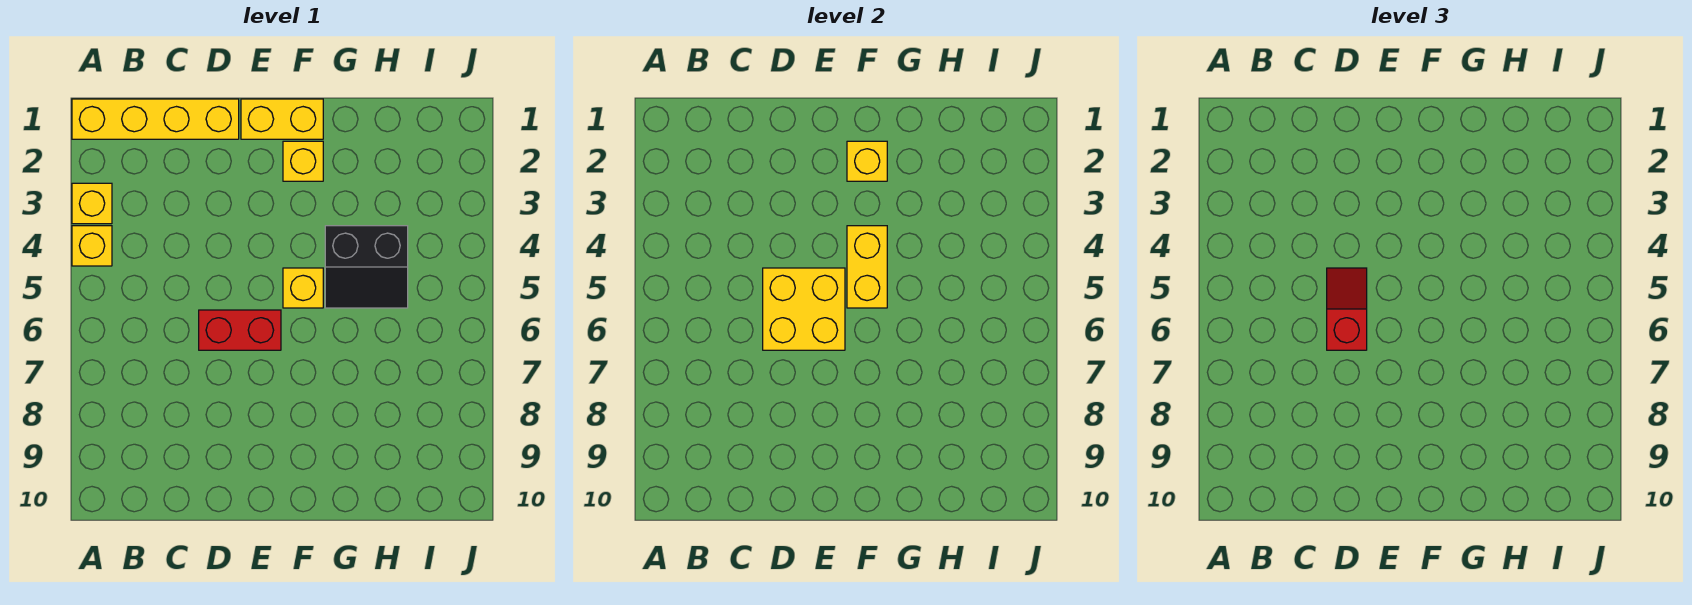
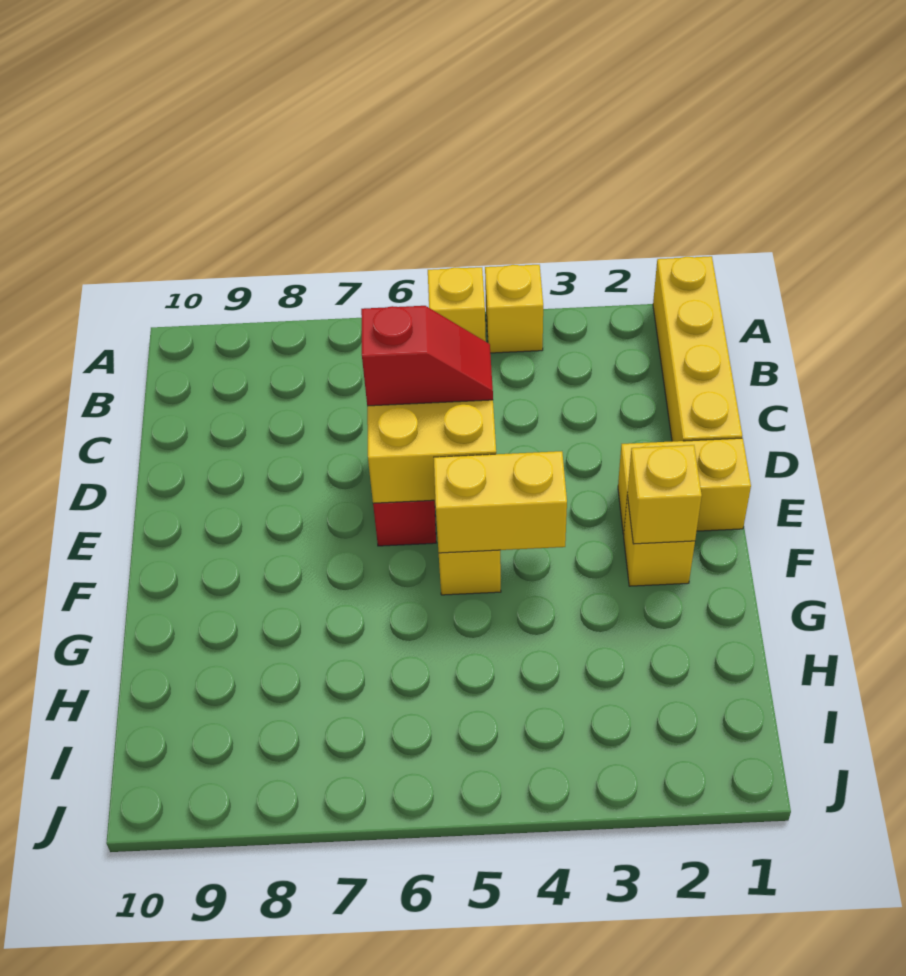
yellow brick A3 level 1 -> yellow brick A5 level 1
yellow brick E1:F1 level 1 -> yellow brick E1:E2 level 1
black slope G4:H5 level 1 top 4 -> none

